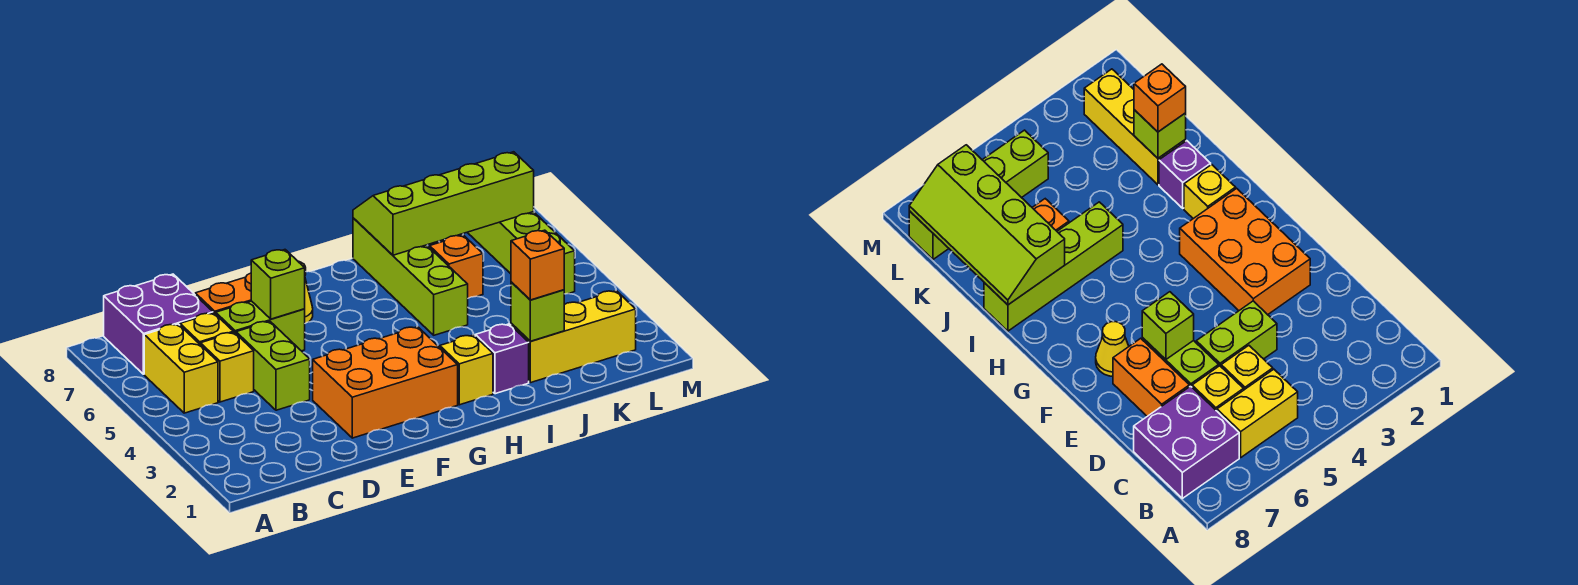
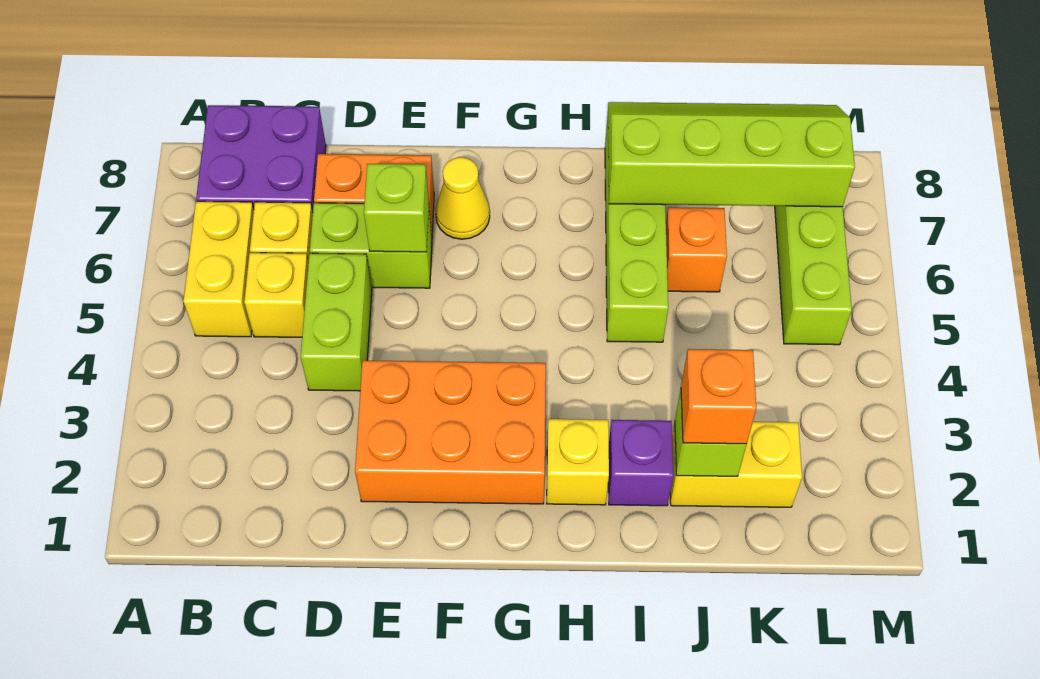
yellow brick J2:L2 level 1 -> yellow brick J2:K2 level 1

